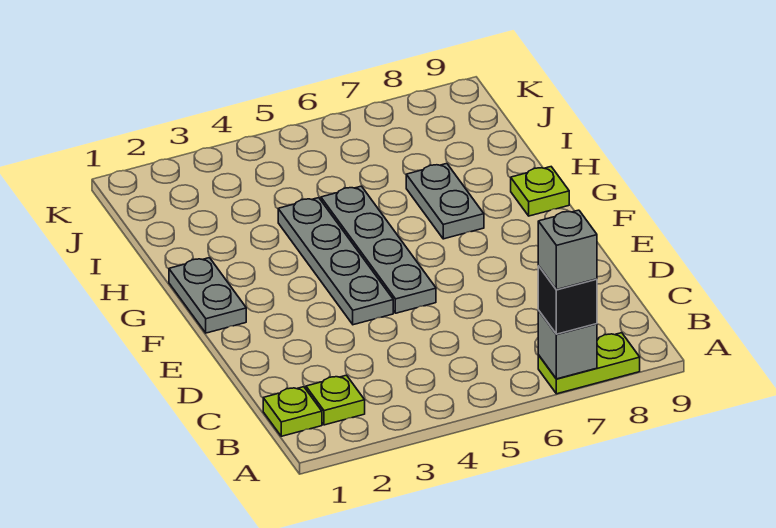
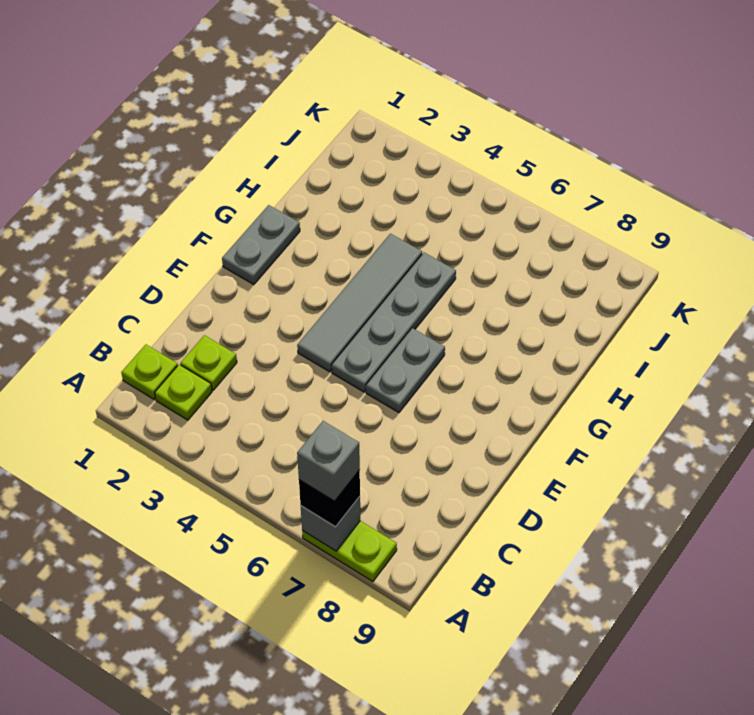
grey plate E4:H4 level 1 -> grey tile E4:H4 level 1
grey plate G7:H7 level 1 -> grey plate E6:F6 level 1
lime plate G9 level 1 -> lime plate C2 level 1

